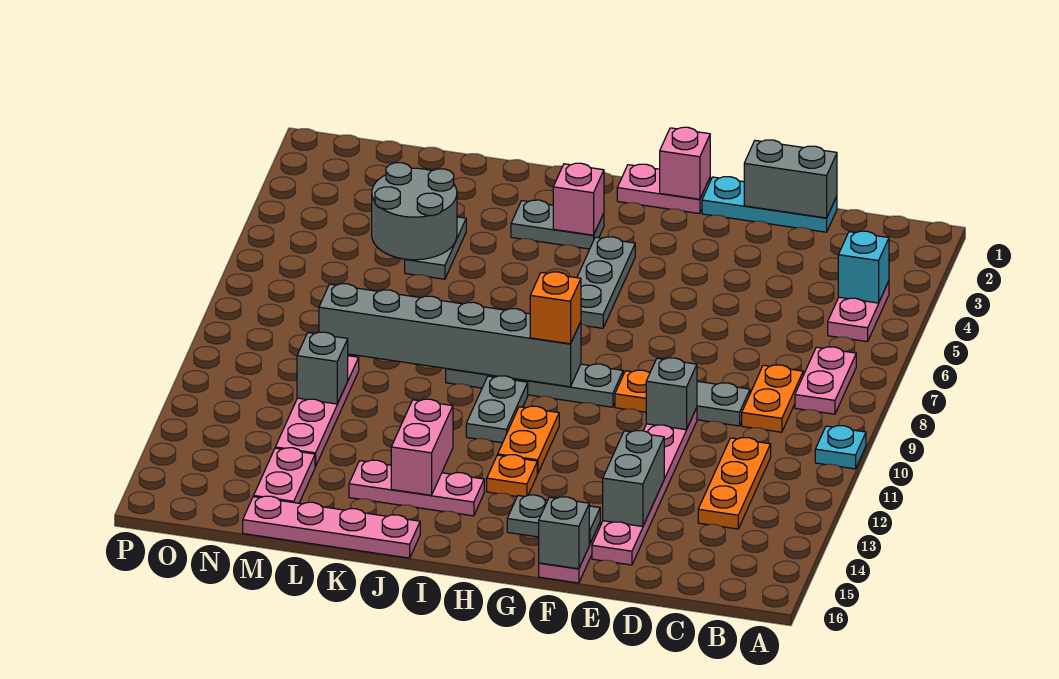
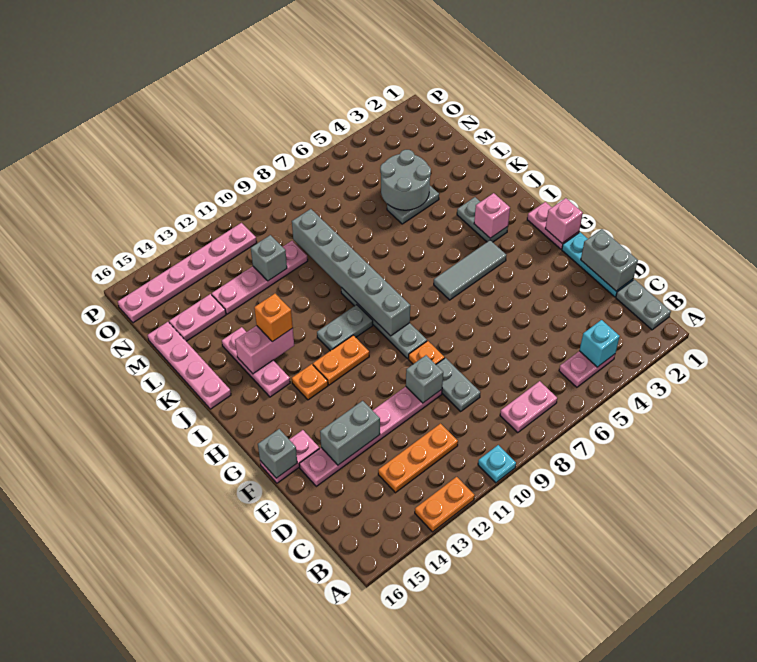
orange plate C8:C9 level 1 -> orange plate A12:A13 level 1
grey plate F15:G15 level 2 -> grey plate B1:C1 level 1
grey plate H4:H6 level 1 -> grey tile H4:H6 level 1
orange brick H9 level 3 -> orange brick J13 level 3
none -> pink plate O11:O16 level 1

